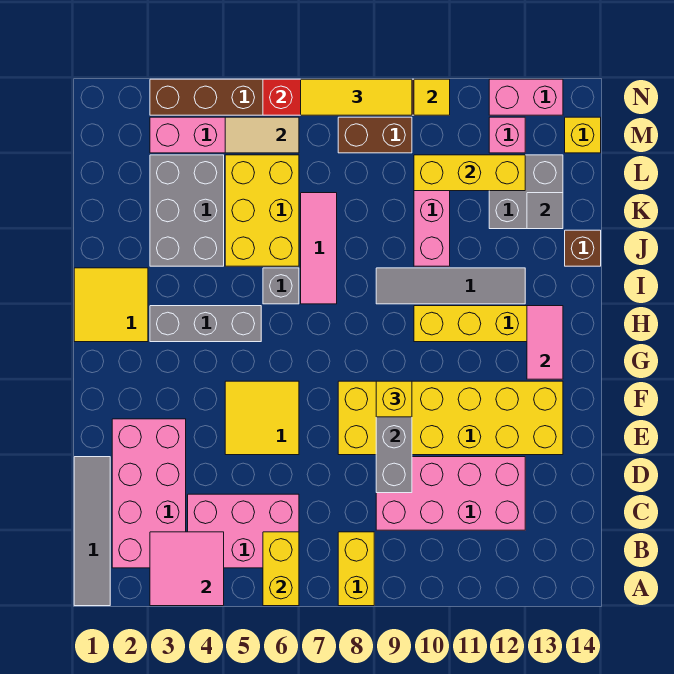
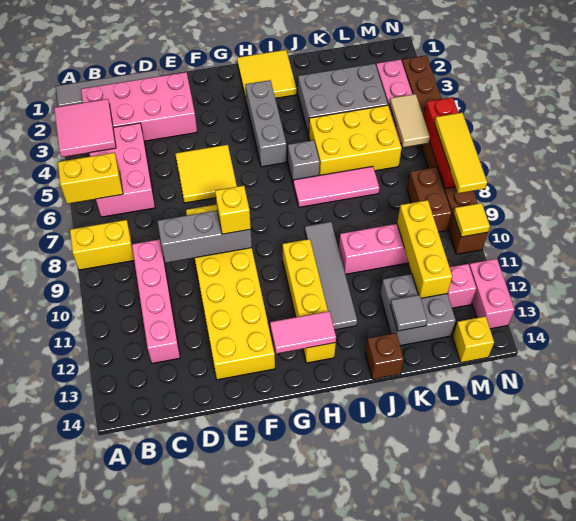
pink brick C9:D12 level 1 -> pink brick C9:C12 level 1

